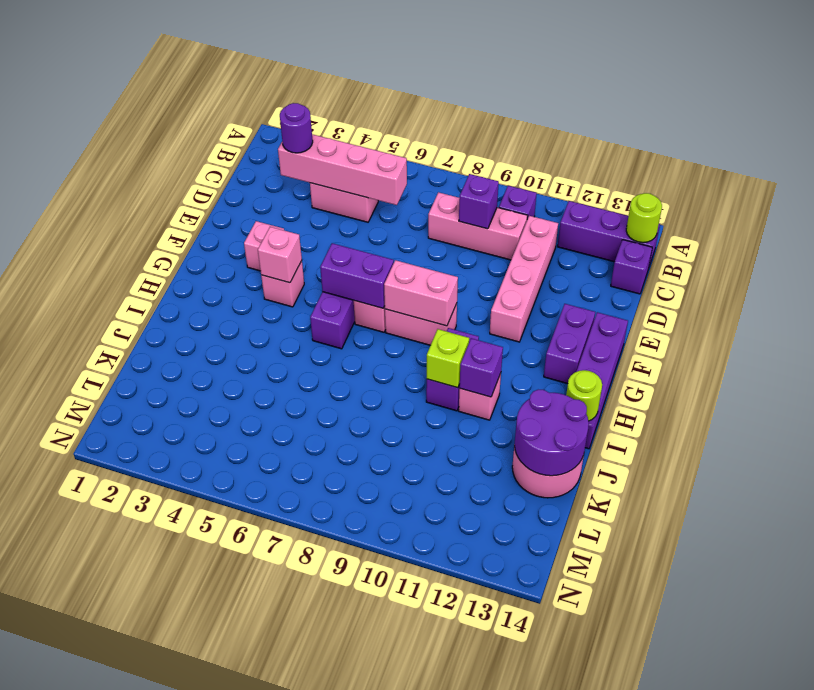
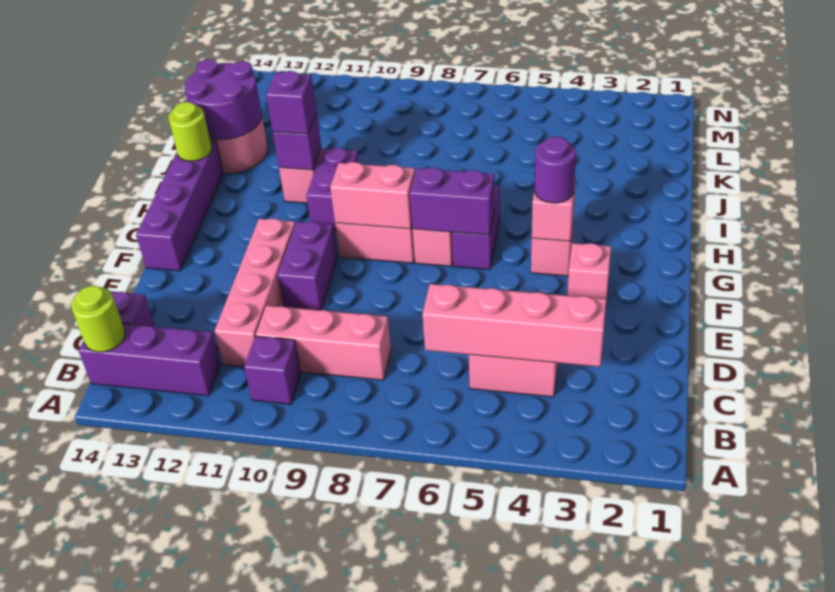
purple round brick C3 level 3 -> purple round brick G4 level 3
purple brick C9 level 2 -> purple brick I11 level 3
purple brick F13:G13 level 1 -> purple brick E10:F10 level 1
lime brick I10 level 2 -> none

